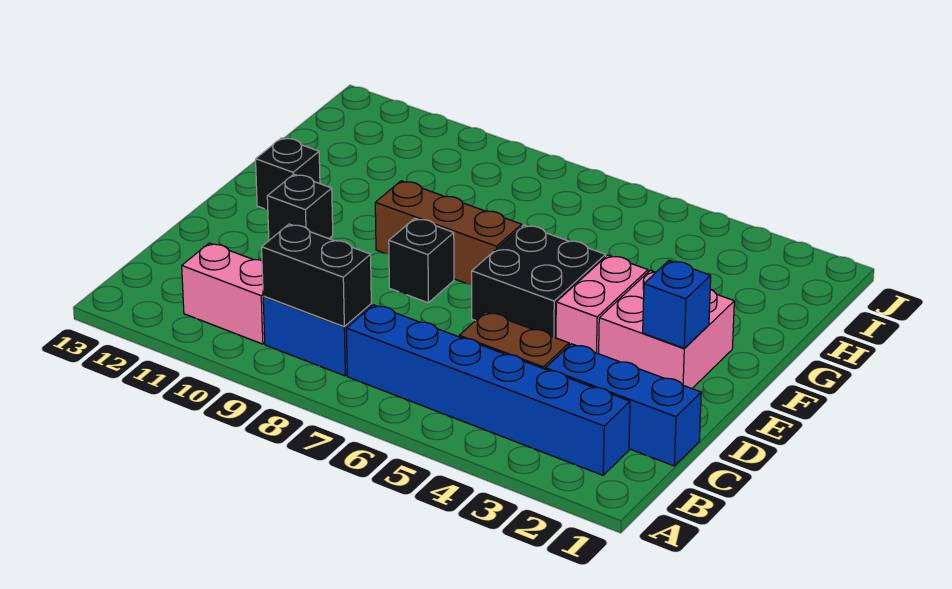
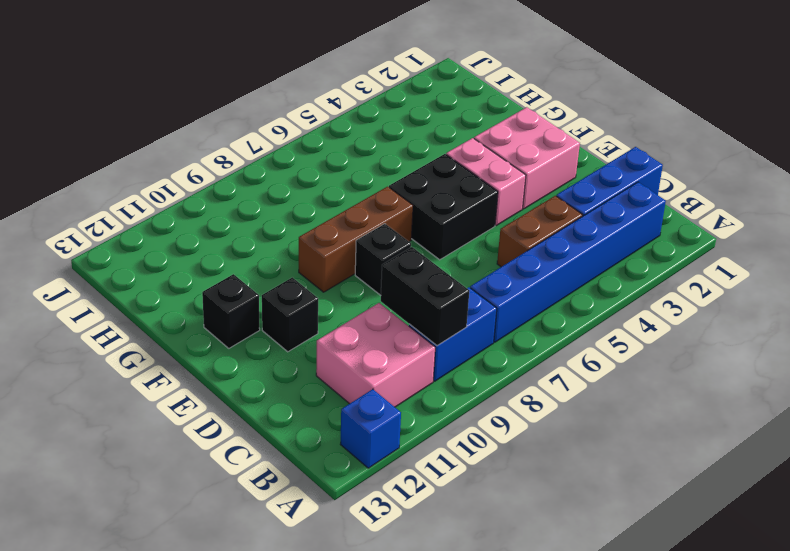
black brick B8:B9 level 2 -> black brick B9:C9 level 2
pink brick B10:B11 level 1 -> pink brick B10:C11 level 1
blue brick E2 level 2 -> blue brick A12 level 1

